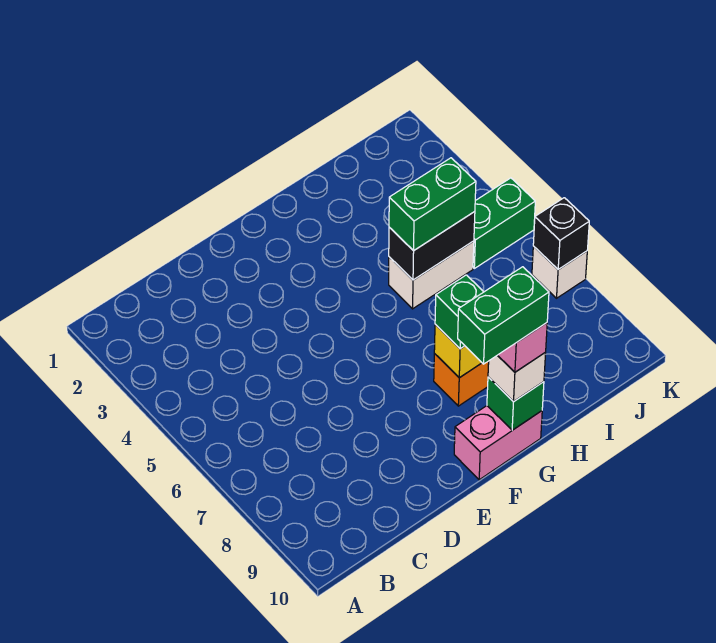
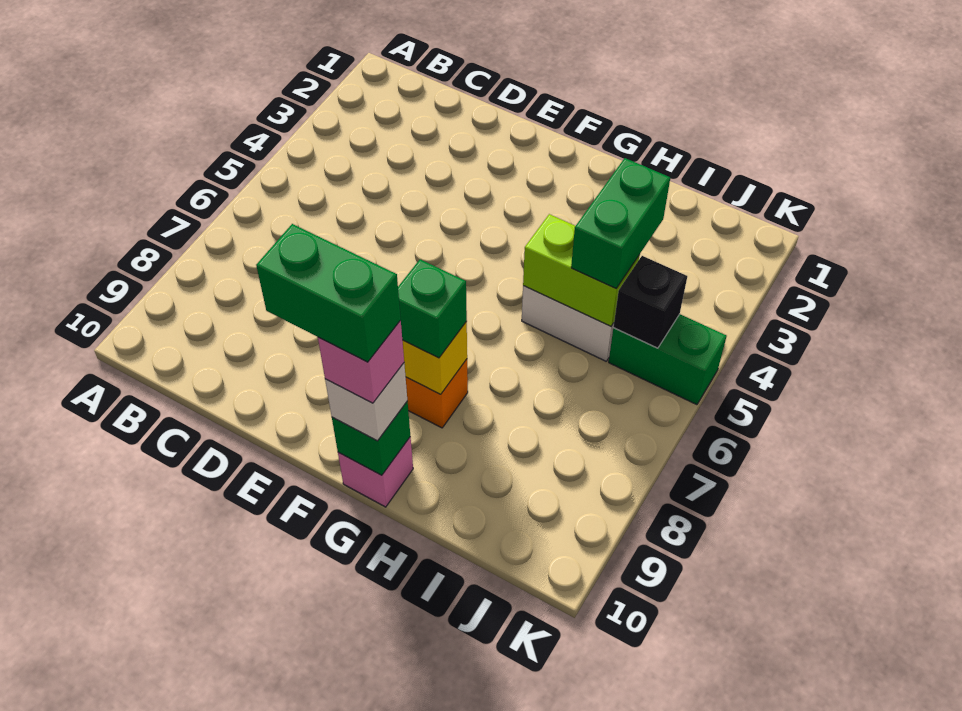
pink brick F10:G10 level 1 -> pink brick G10 level 1
black brick H5:I5 level 2 -> lime brick H5:I5 level 2
green brick H5:I5 level 3 -> green brick I4:I5 level 3
white brick K7 level 1 -> none
black brick K7 level 2 -> black brick J5 level 2

